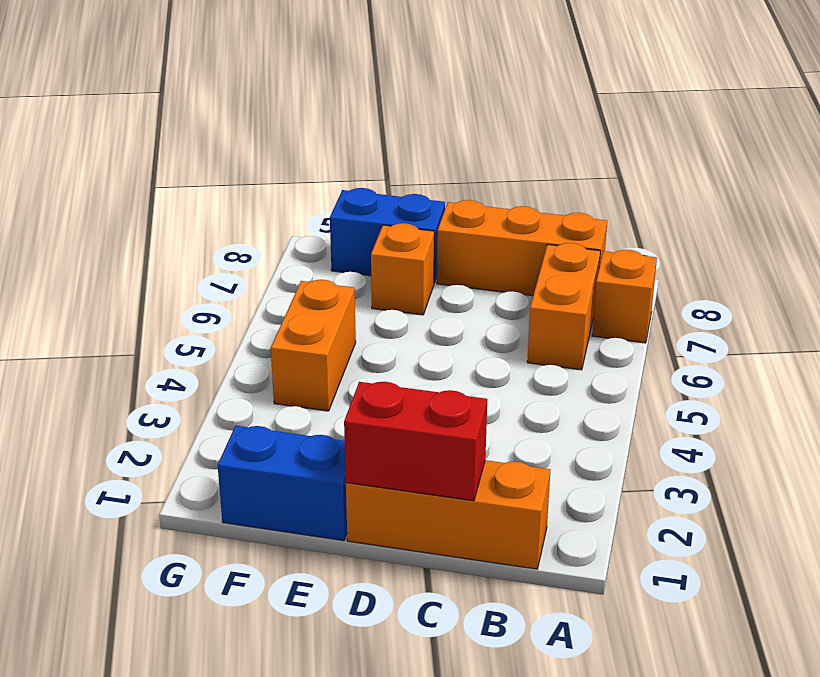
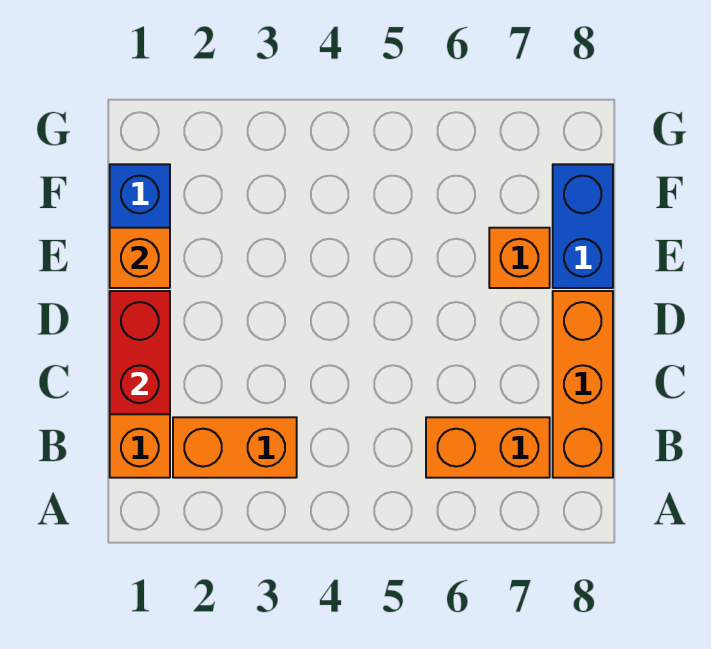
orange brick A7 level 1 -> orange brick E1 level 2
orange brick F4:F5 level 1 -> orange brick B2:B3 level 1

